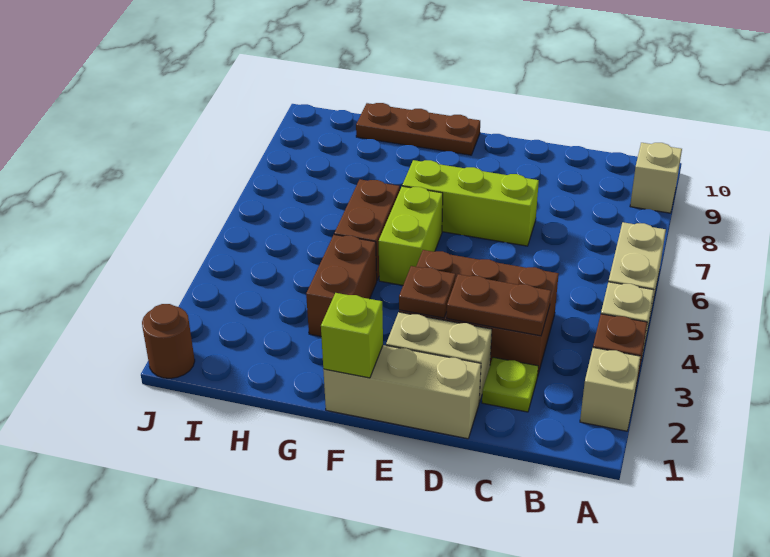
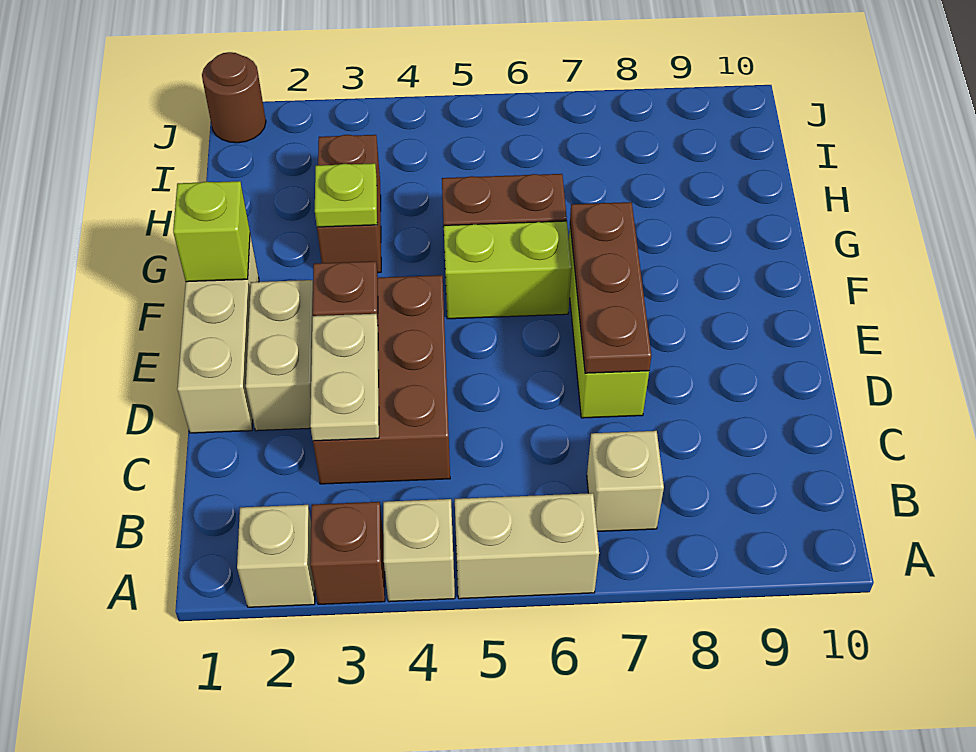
tan brick A9 level 1 -> tan brick B7 level 1
lime plate C2 level 1 -> lime plate G3 level 2
brown plate C3:D3 level 2 -> tan plate C3:D3 level 2
brown plate F10:H10 level 1 -> brown plate D7:F7 level 2
brown brick G3:G4 level 1 -> brown brick G3:H3 level 1

